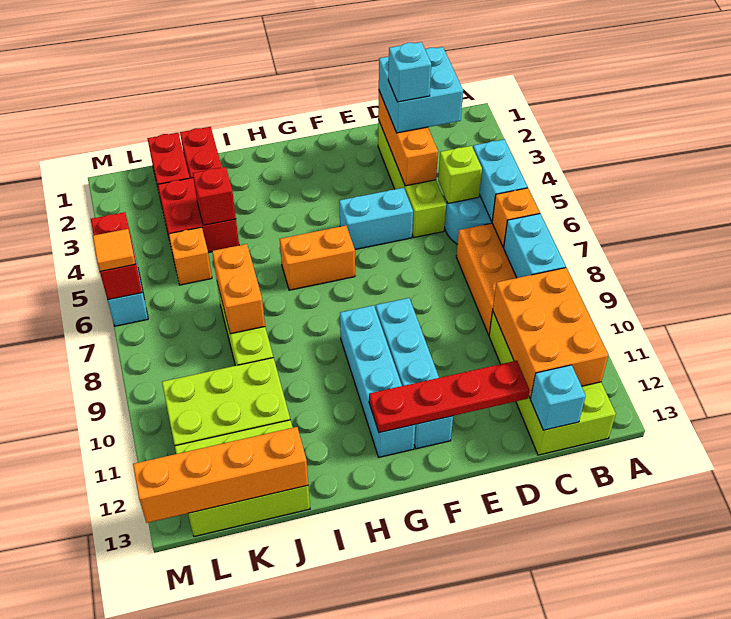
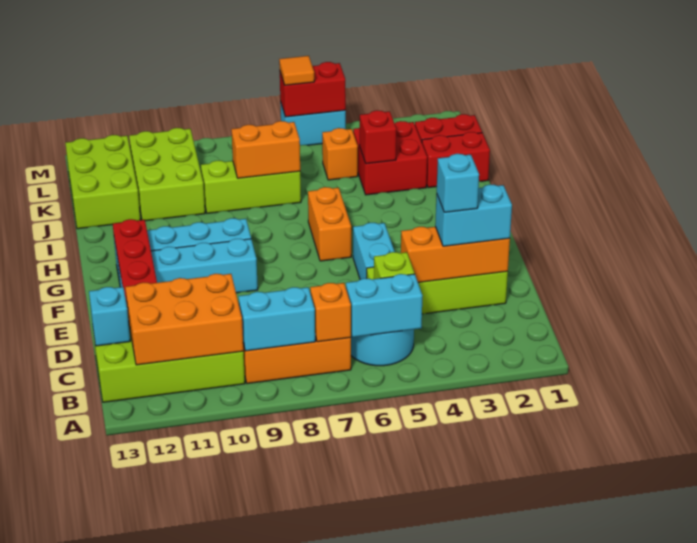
cyan brick C2:D3 level 3 -> cyan brick D2:D3 level 3
orange brick J13:M13 level 2 -> none

